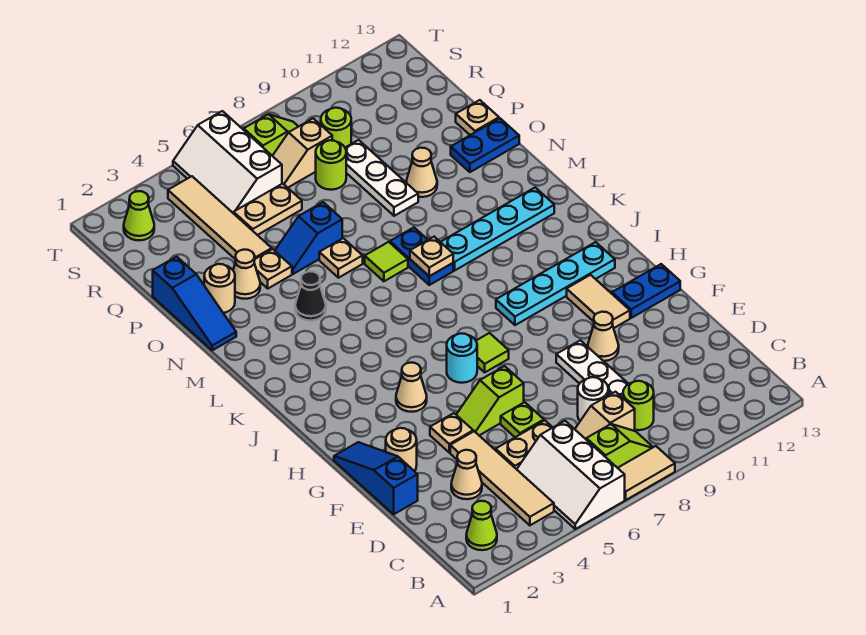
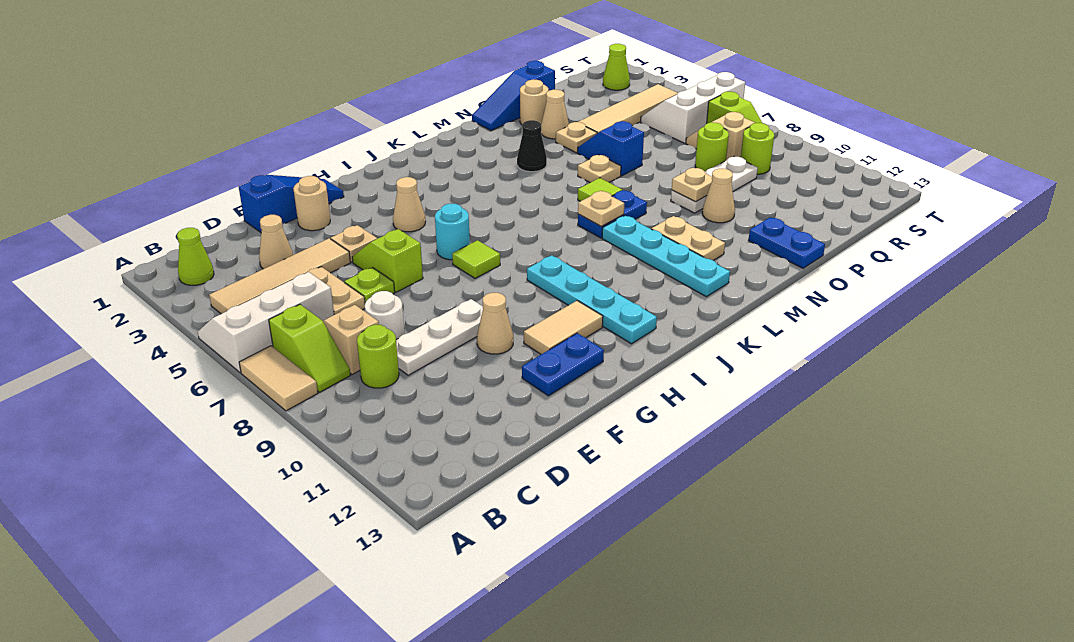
blue plate G12:G13 level 1 -> blue plate F12:G12 level 1
tan plate P13 level 1 -> tan plate O9 level 2
tan plate Q5:Q6 level 1 -> tan plate M10:M11 level 1

